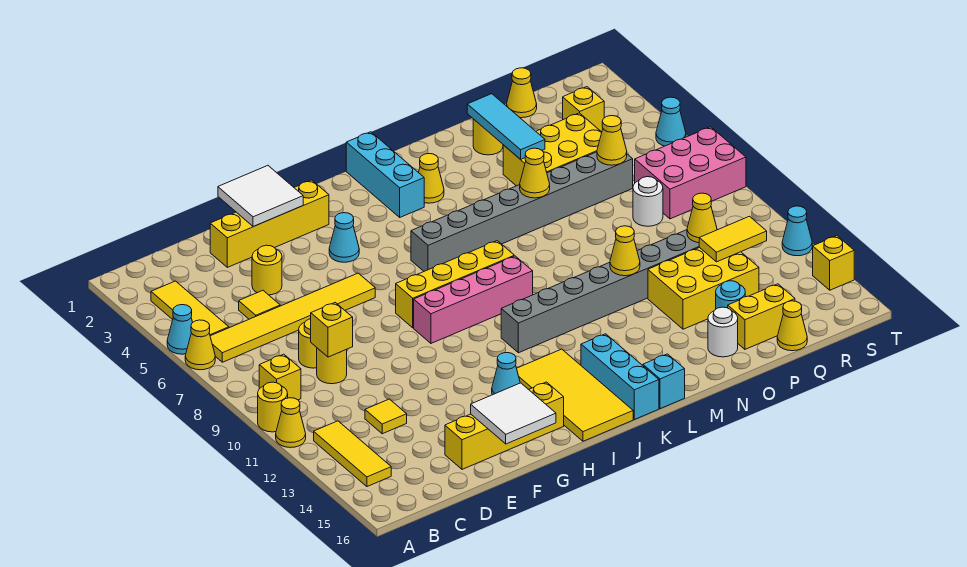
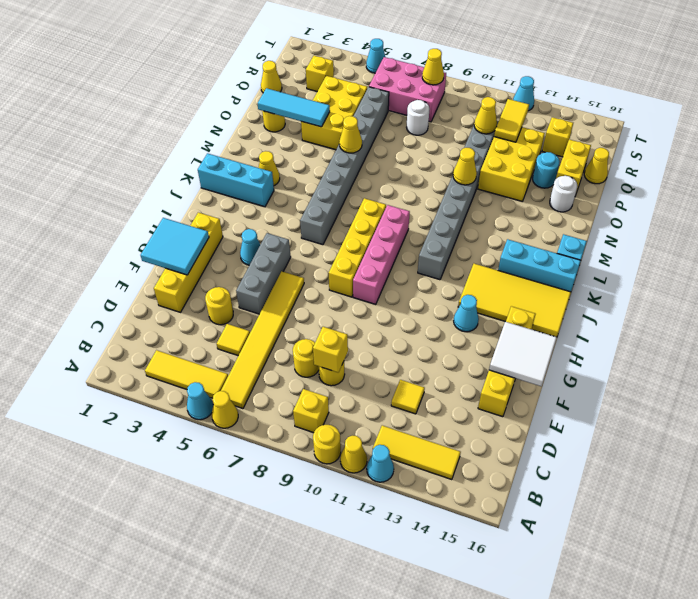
none -> cyan cone A12 level 1
white tile F1:G2 level 2 -> cyan tile F1:G2 level 2
none -> grey brick F5:H5 level 1
yellow cone Q6 level 2 -> yellow cone S8 level 2
pink brick R7:T8 level 1 -> pink brick R6:S8 level 1
yellow brick T14 level 1 -> yellow brick R14 level 1

